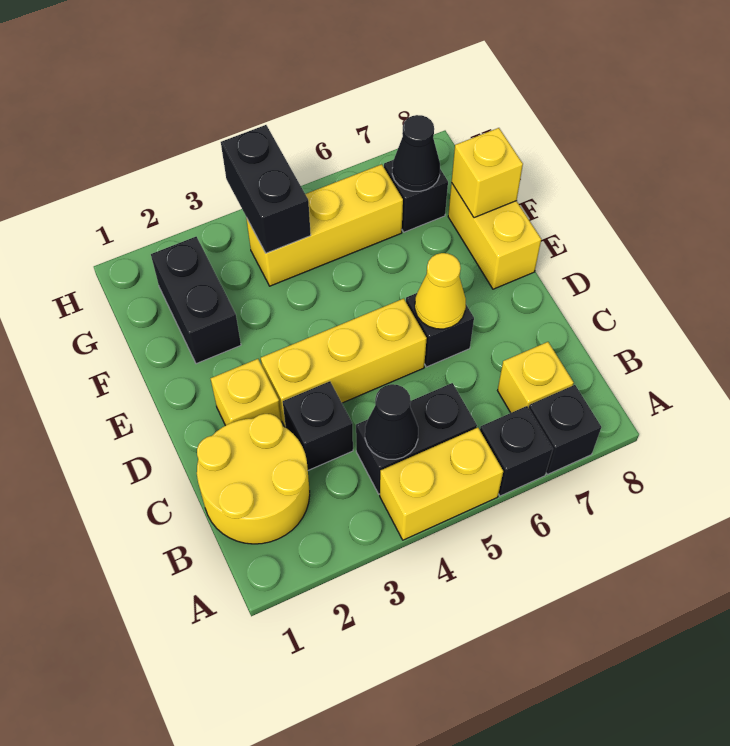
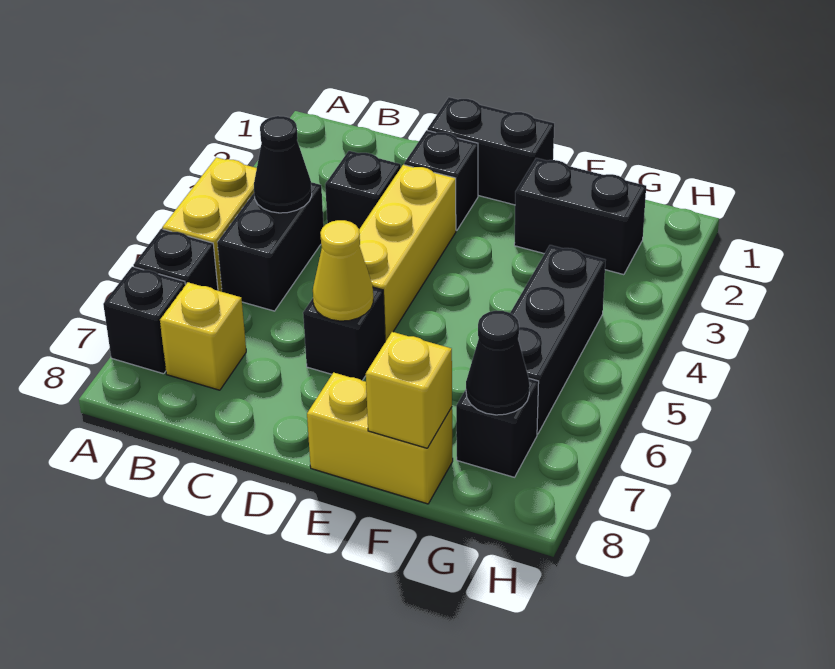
yellow round brick B1:C2 level 1 -> none
yellow brick D2 level 1 -> black brick D2 level 1
yellow brick G4:G6 level 1 -> black brick G4:G6 level 1
black brick G4:H4 level 2 -> black brick D1:E1 level 1

